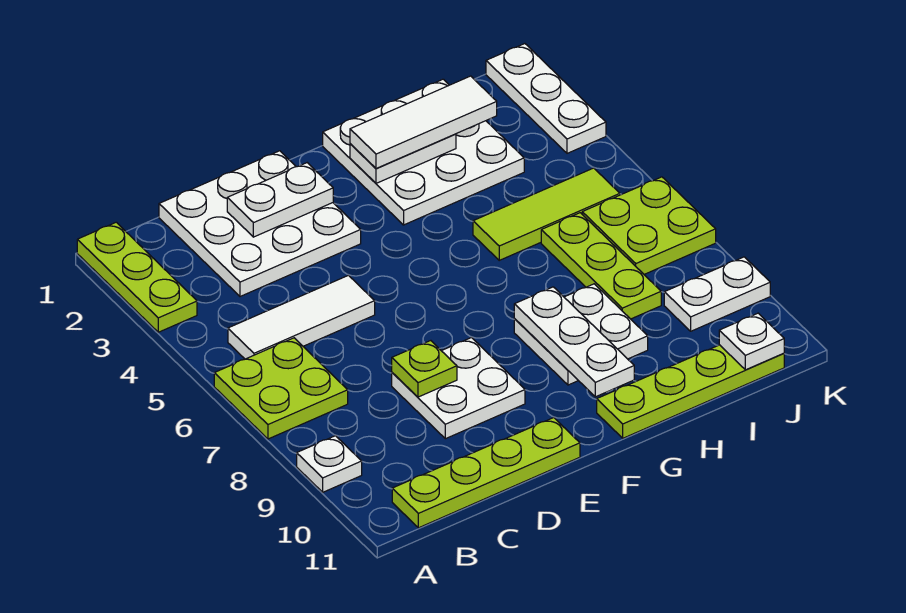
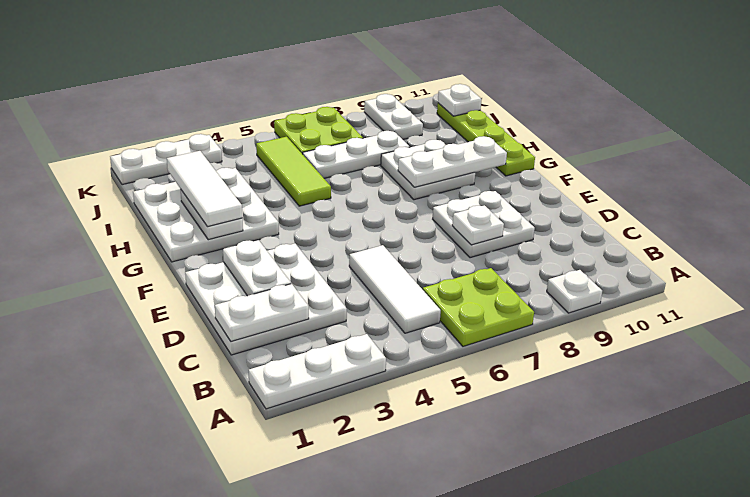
lime plate A1:A3 level 1 -> white plate A1:A3 level 1
lime plate B11:E11 level 1 -> none
none -> white plate C1:C2 level 2
lime plate D8 level 2 -> white plate D8 level 2
lime plate I6:I8 level 1 -> white plate I6:I8 level 1

